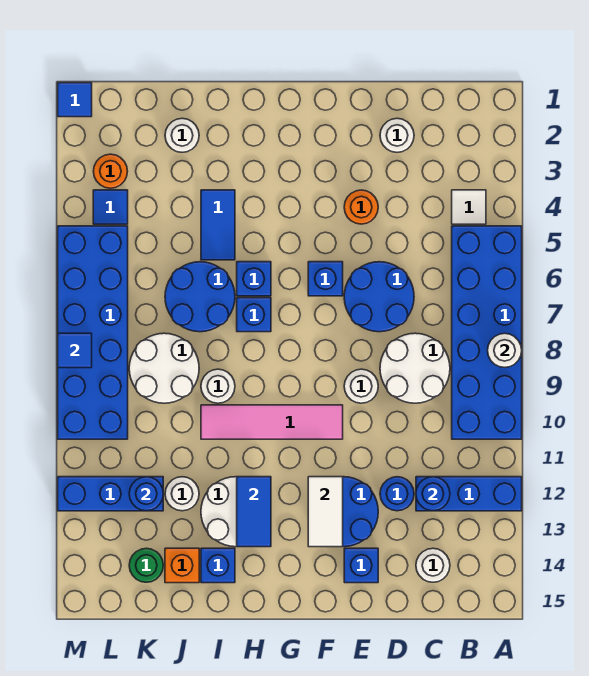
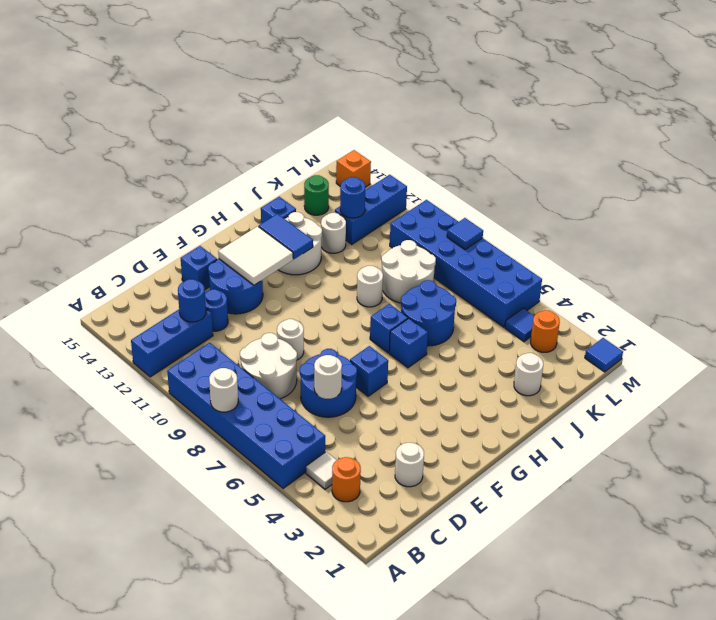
white round brick C14 level 1 -> white round brick D6 level 2
orange round brick E4 level 1 -> orange round brick B3 level 1
pink tile F10:I10 level 1 -> none
white tile F12:F13 level 2 -> white tile F12:G13 level 2
blue tile I4:I5 level 1 -> none
orange brick J14 level 1 -> orange brick M14 level 1

